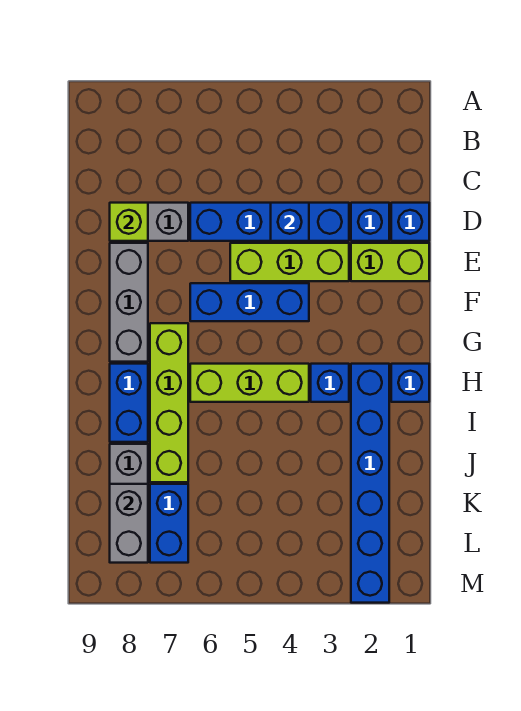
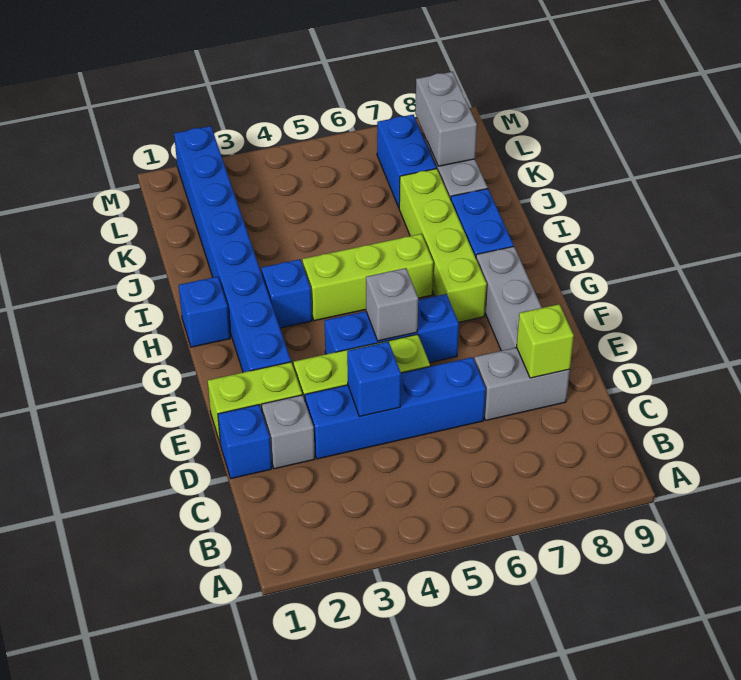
blue brick D2 level 1 -> grey brick D2 level 1
none -> grey brick F5 level 2
blue brick H2:M2 level 1 -> blue brick F2:M2 level 1

